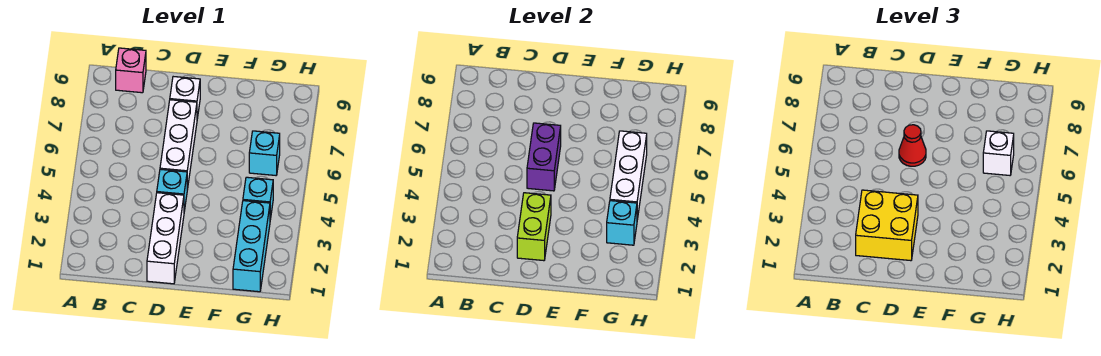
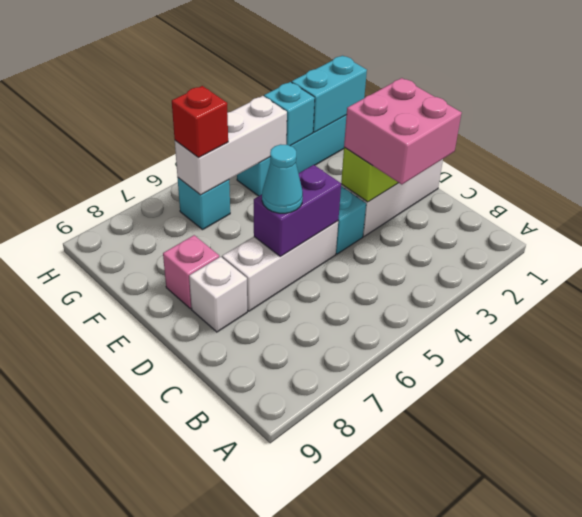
pink brick B9 level 1 -> pink brick E8 level 1
yellow brick C2:D3 level 3 -> pink brick C2:D3 level 3
red cone D6 level 3 -> cyan cone D6 level 3
none -> cyan brick G1:G2 level 2
white brick G6 level 3 -> red brick G6 level 3

